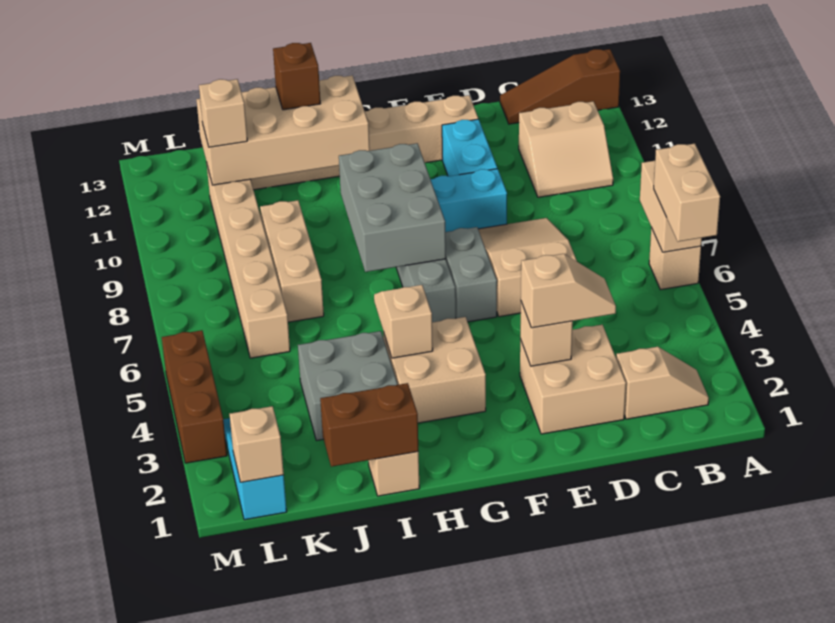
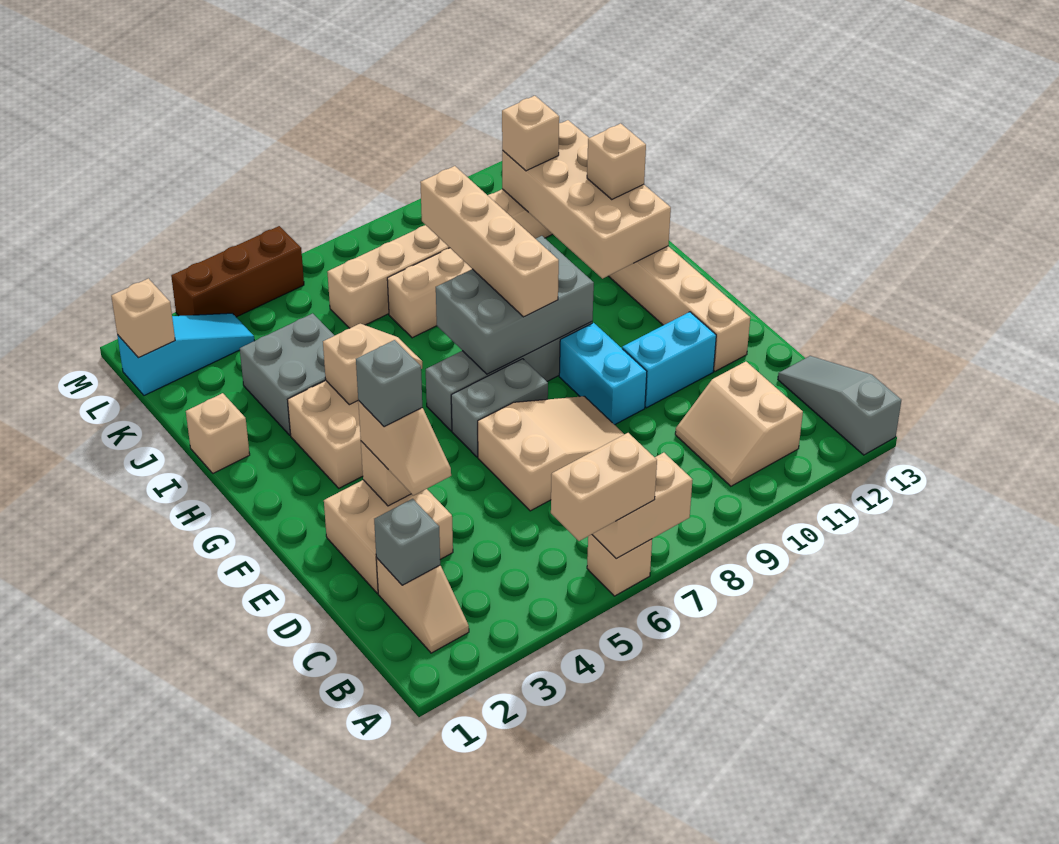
brown slope A13:C13 level 1 top A -> grey slope A13:C13 level 1 top A
none -> grey brick C2 level 2
none -> grey brick E3 level 4
none -> tan brick G8:J8 level 3
brown brick I1:J1 level 2 -> none
brown brick I12 level 3 -> tan brick I12 level 3

